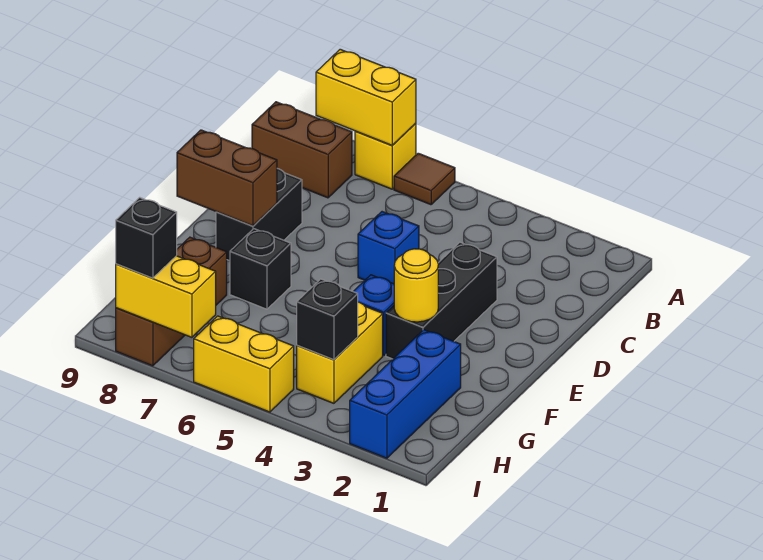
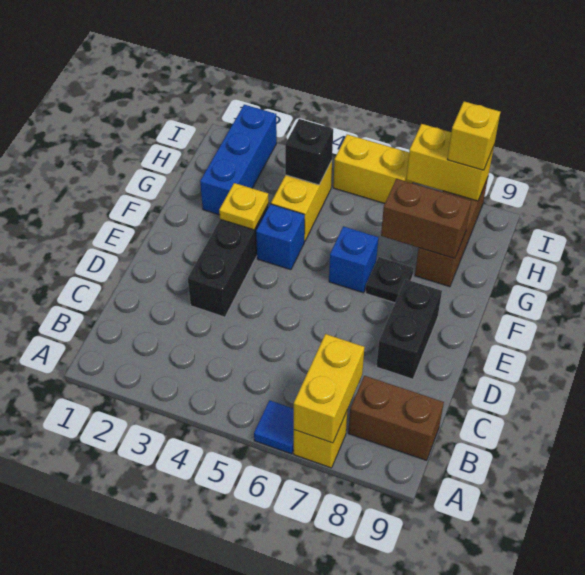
brown tile A6 level 1 -> blue tile A6 level 1
yellow brick A7:A8 level 2 -> yellow brick A7:B7 level 2
blue brick D5 level 1 -> blue brick F6 level 1
brown brick E8:E9 level 2 -> brown brick G7:G8 level 2
yellow round brick F3 level 2 -> yellow plate F3 level 2
black brick F7 level 1 -> black plate F7 level 1
black brick I8 level 3 -> yellow brick I8 level 3

